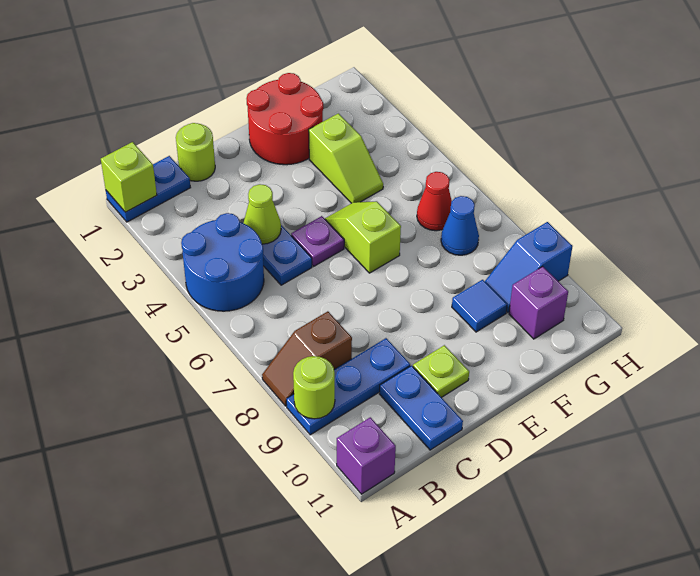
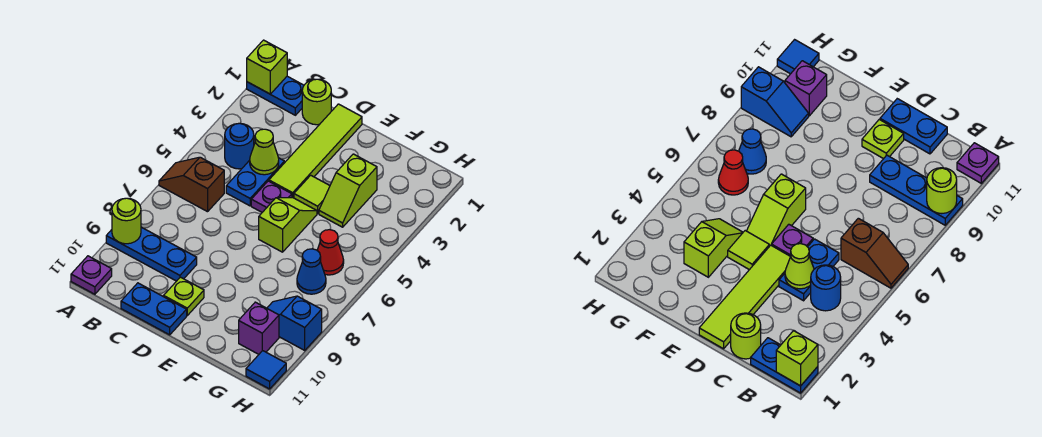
blue round brick A4:B5 level 1 -> blue round brick B4 level 1
brown slope A8:B8 level 1 top B -> brown slope A6:B6 level 1 top B
purple brick A11 level 1 -> purple plate A11 level 1
blue plate C10:C11 level 1 -> blue plate C11:D11 level 1
none -> lime tile D1:D4 level 1
red round brick E1:F2 level 1 -> none
none -> lime tile E4 level 1
blue tile F9 level 1 -> blue tile H11 level 1

